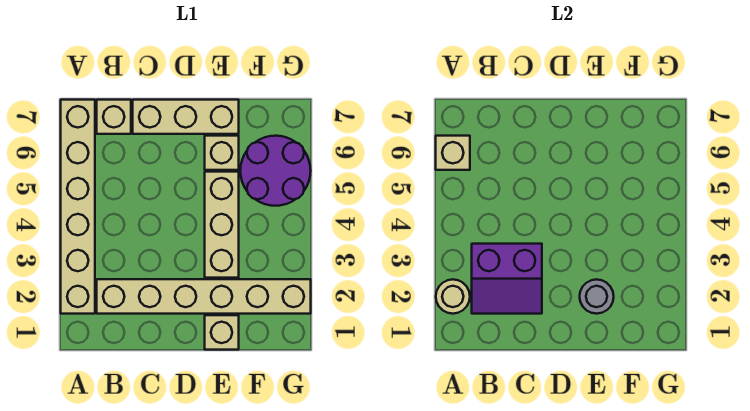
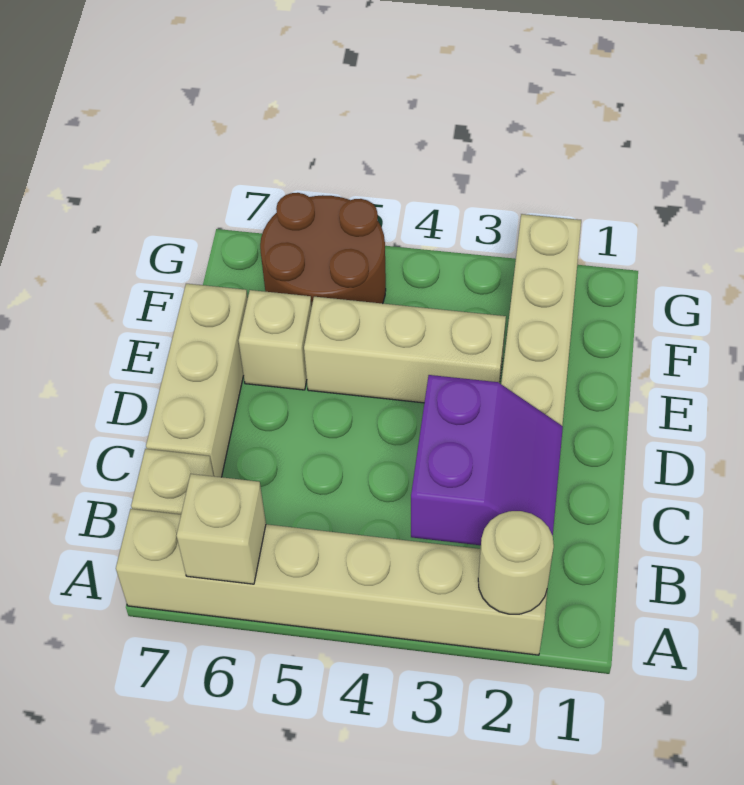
tan brick E1 level 1 -> none
grey round brick E2 level 2 -> none
purple round brick F5:G6 level 1 -> brown round brick F5:G6 level 1

